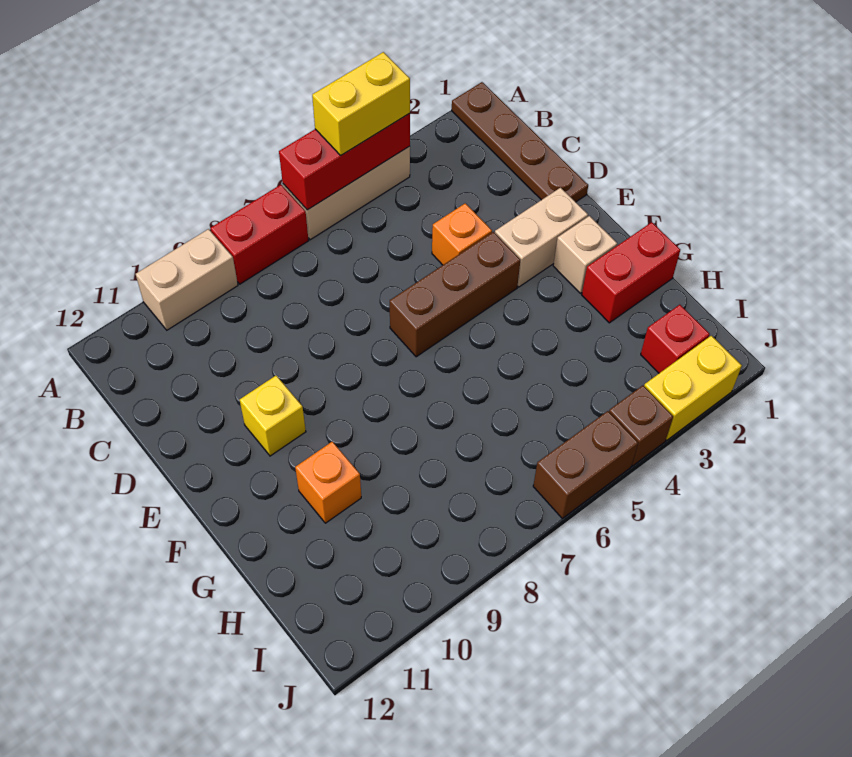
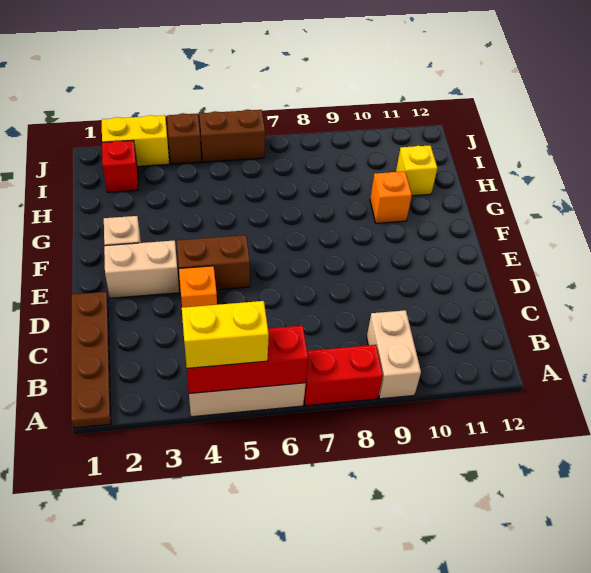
tan brick A9:A10 level 1 -> tan brick A9:B9 level 1
brown brick E4:E6 level 1 -> brown brick E4:E5 level 1
yellow brick E10 level 1 -> yellow brick H11 level 1
red brick G1:G2 level 1 -> none

